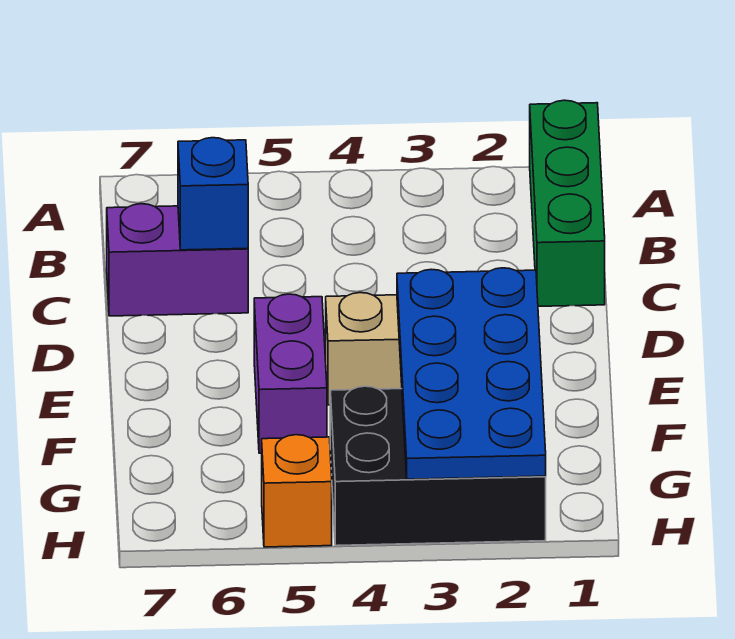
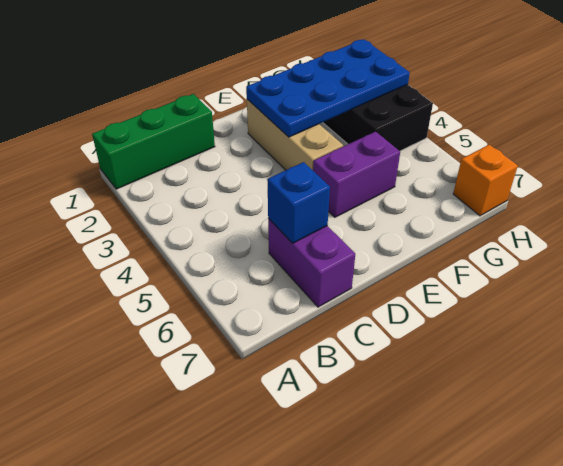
orange brick H5 level 1 -> orange brick H7 level 1

